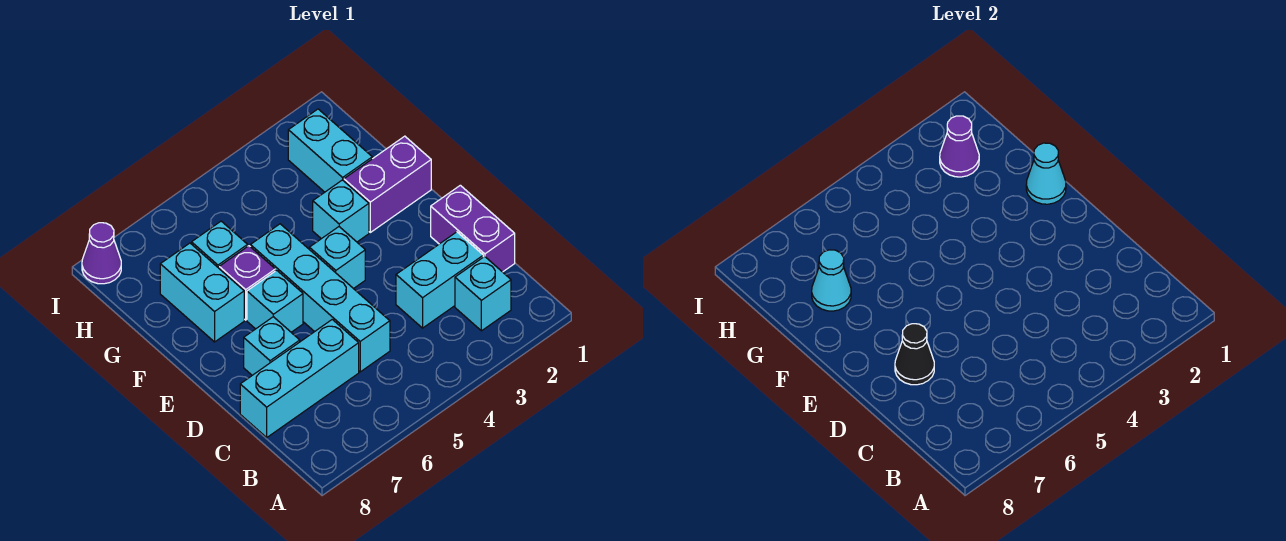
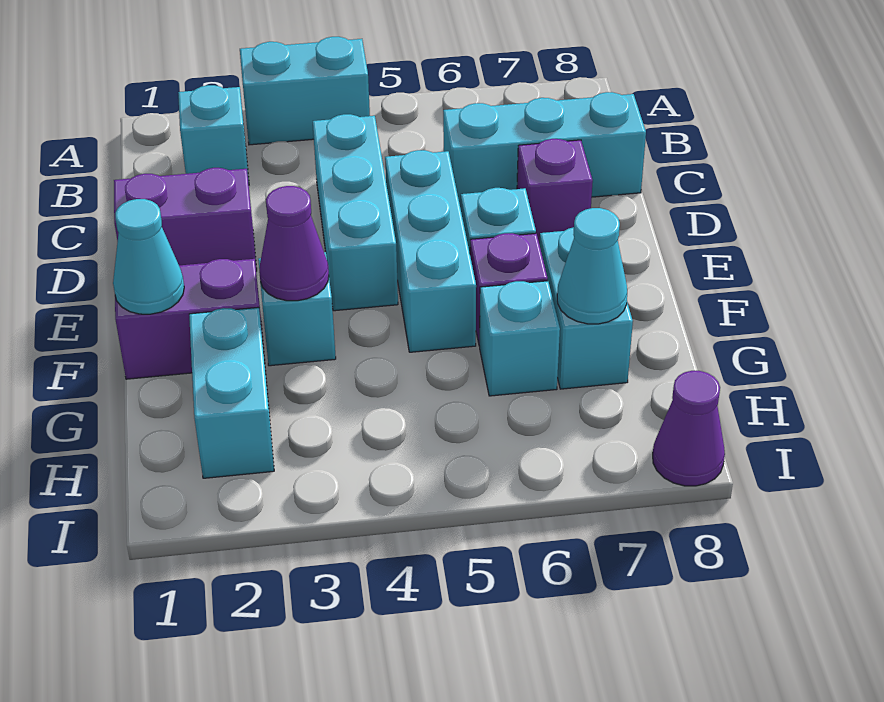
purple brick C1:D1 level 1 -> purple brick D1:D2 level 1
cyan brick C2:C3 level 1 -> cyan brick A3:A4 level 1
cyan brick C5:F5 level 1 -> cyan brick D5:F5 level 1
cyan brick D7 level 1 -> purple brick D7 level 1
black cone D7 level 2 -> none
cyan brick E4 level 1 -> cyan brick C4:E4 level 1
purple cone H2 level 2 -> purple cone F3 level 2

